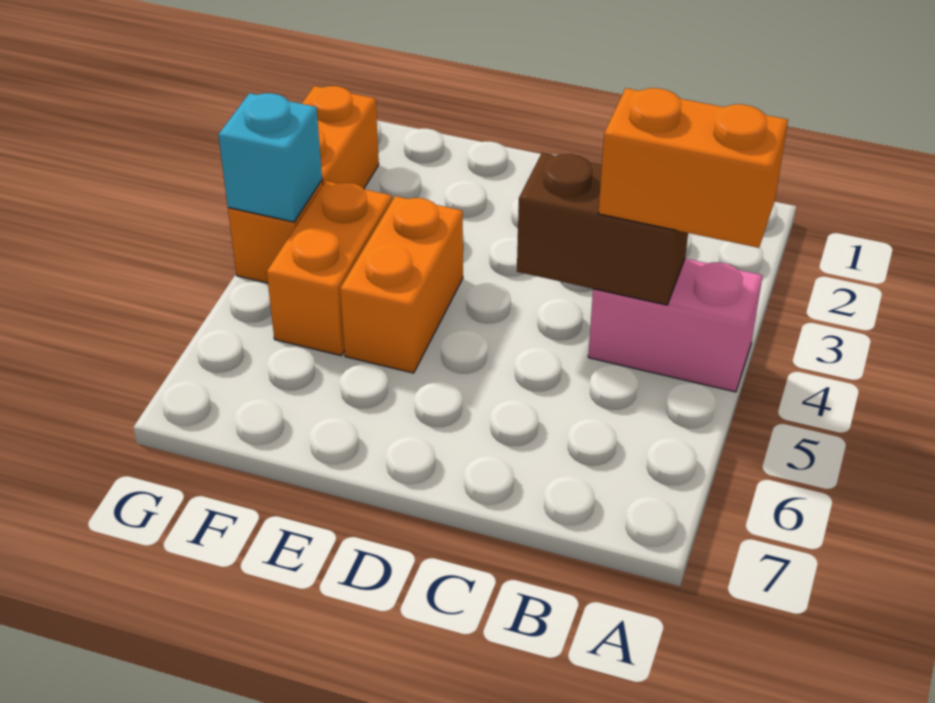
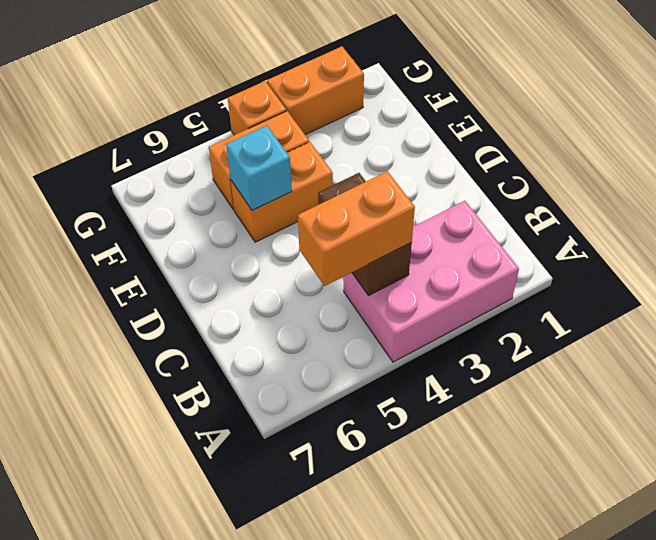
pink brick A4:B4 level 1 -> pink brick A2:B4 level 1
orange brick A4:B4 level 3 -> orange brick B4:B5 level 3
cyan brick G4 level 2 -> cyan brick E5 level 2

